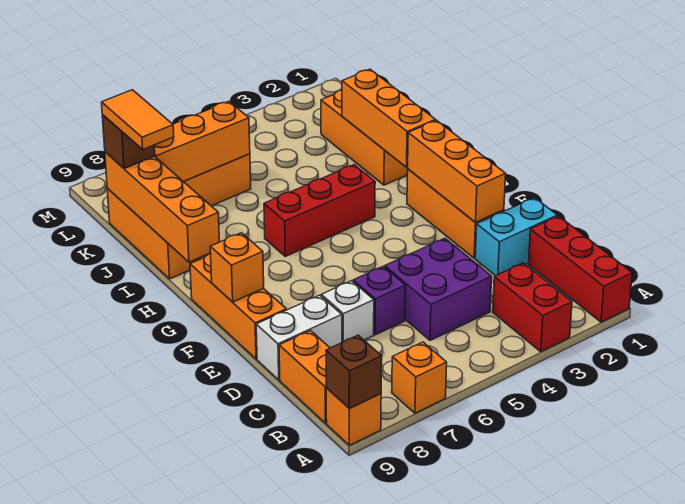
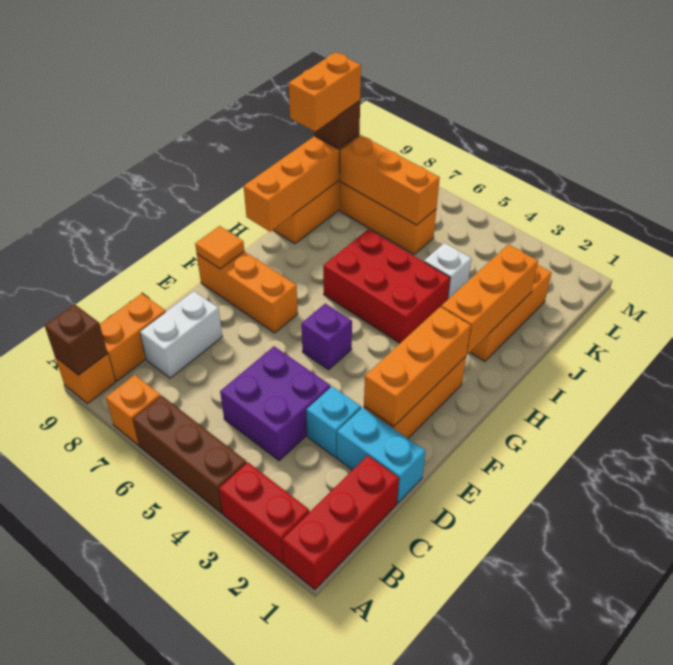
red brick A3:B3 level 1 -> red brick A2:A3 level 1
none -> brown brick A4:A6 level 1
none -> cyan brick D3 level 1
purple brick D6 level 1 -> purple brick F5 level 1
white brick D7 level 1 -> white brick J4 level 1
white brick D8:D9 level 1 -> white brick C8:D8 level 1
orange brick E9:G9 level 1 -> orange brick F7:F9 level 1
orange brick F9 level 2 -> orange tile F9 level 2
red brick H4:H6 level 1 -> red brick H4:I6 level 1
orange tile J9:K9 level 4 -> orange brick J9:K9 level 4

